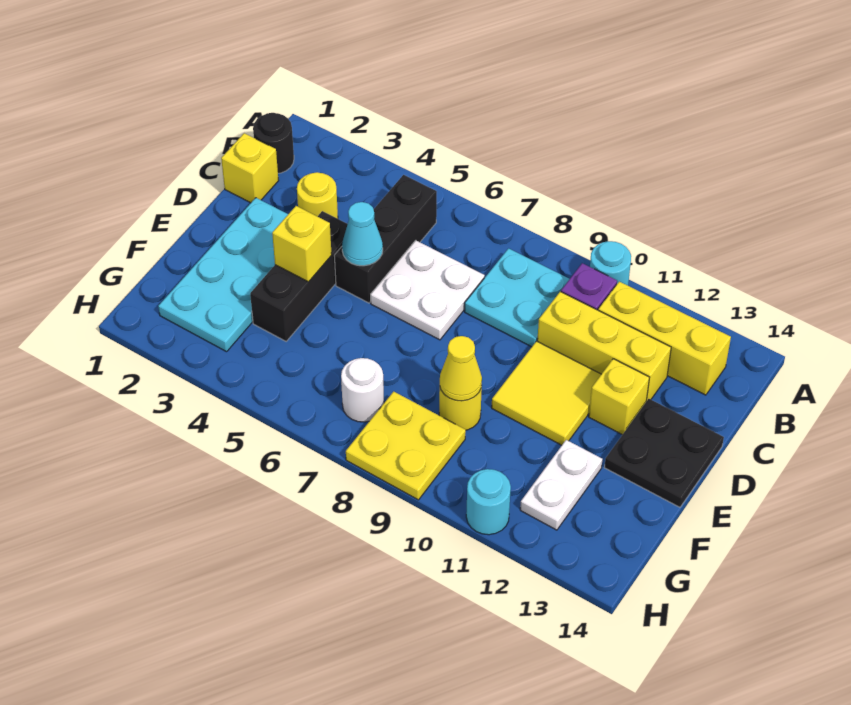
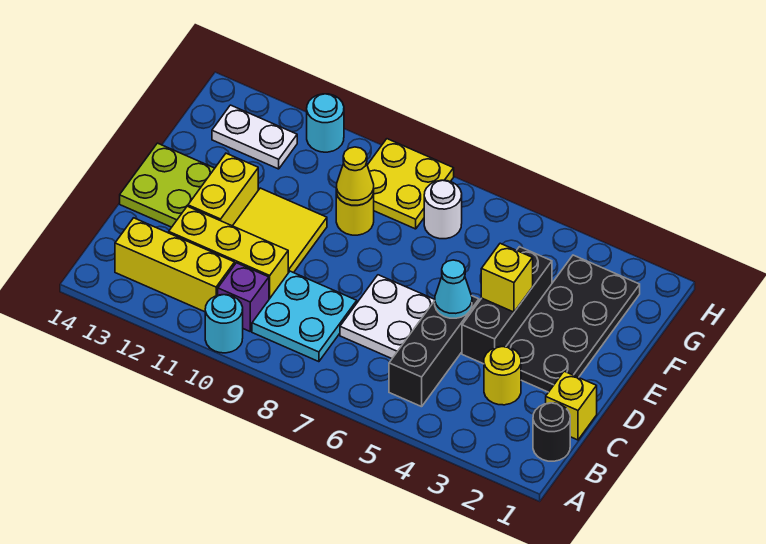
cyan plate D2:G3 level 1 -> black plate D2:G3 level 1
yellow brick D12 level 1 -> yellow brick D12:E12 level 1
black plate D13:E14 level 1 -> lime plate D13:E14 level 1
white plate F12:G12 level 1 -> white plate G12:G13 level 1

